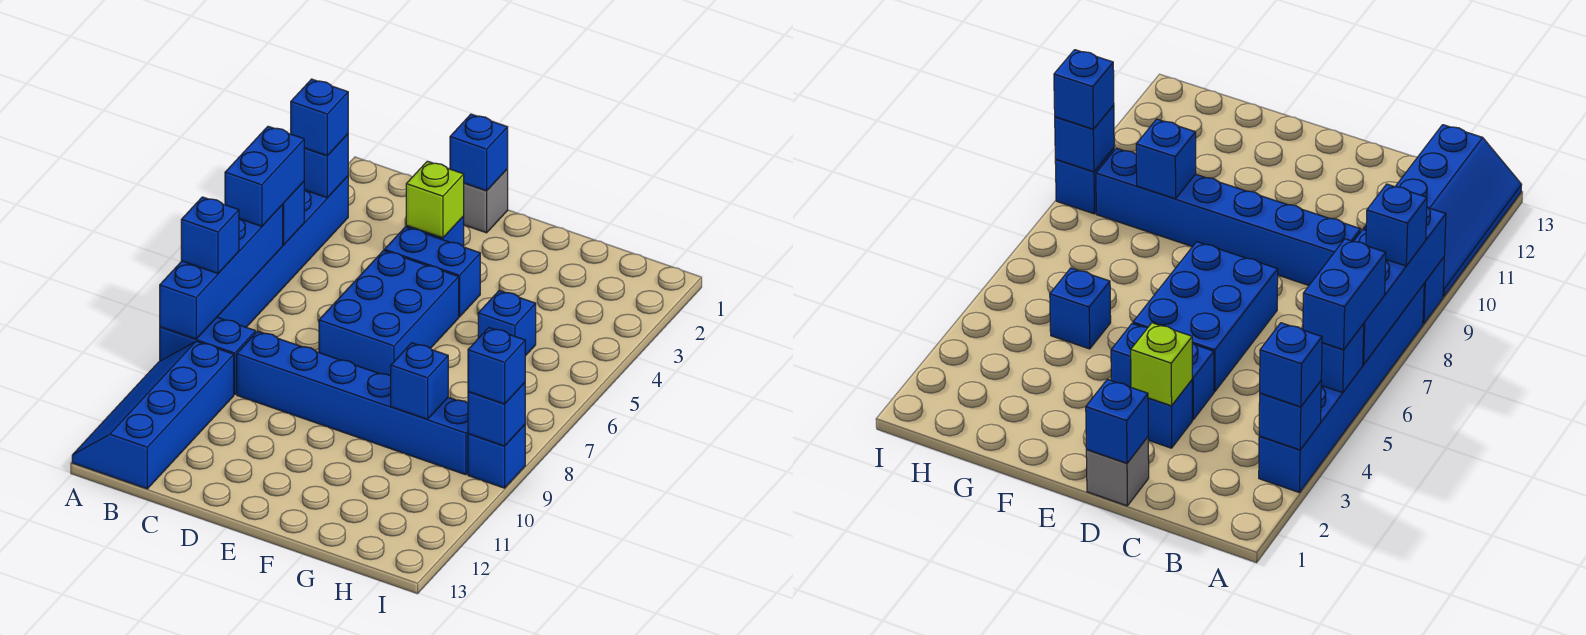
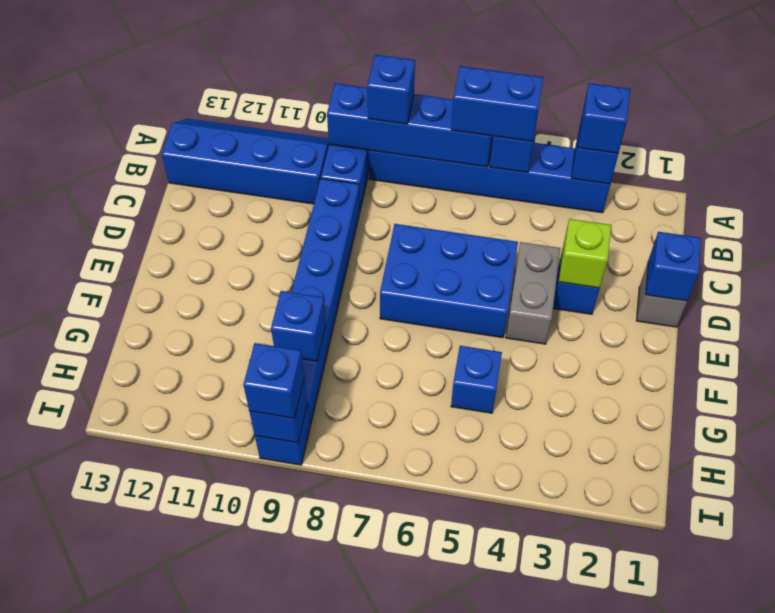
blue brick D4:E4 level 1 -> grey brick D4:E4 level 1

